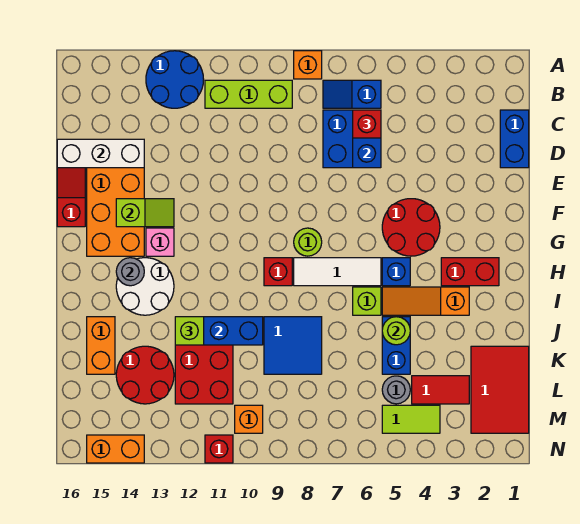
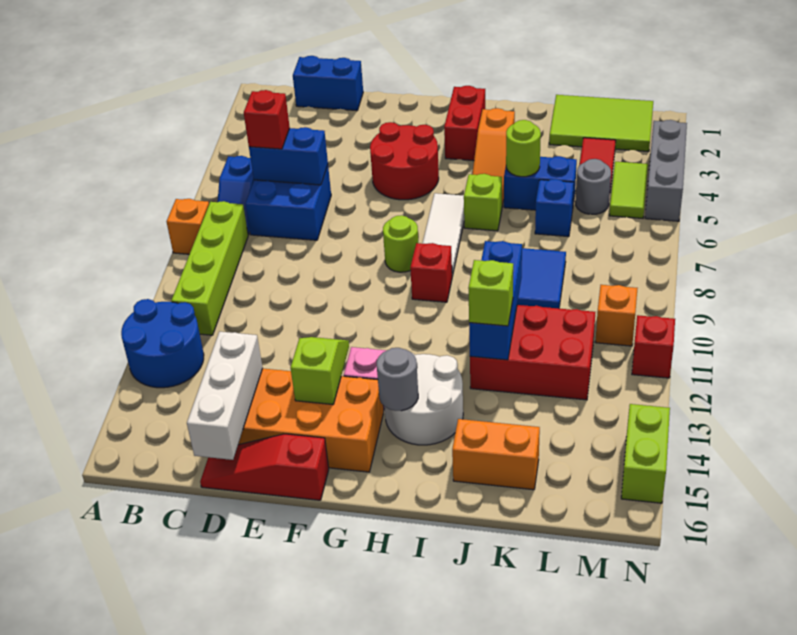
lime brick B9:B11 level 1 -> lime brick B8:B11 level 1
blue brick H5 level 1 -> blue brick K6 level 1
red tile K1:M2 level 1 -> lime tile K1:M2 level 1
red round brick K13:L14 level 1 -> none
none -> grey brick N3:N5 level 1
orange brick N14:N15 level 1 -> lime brick N14:N15 level 1

